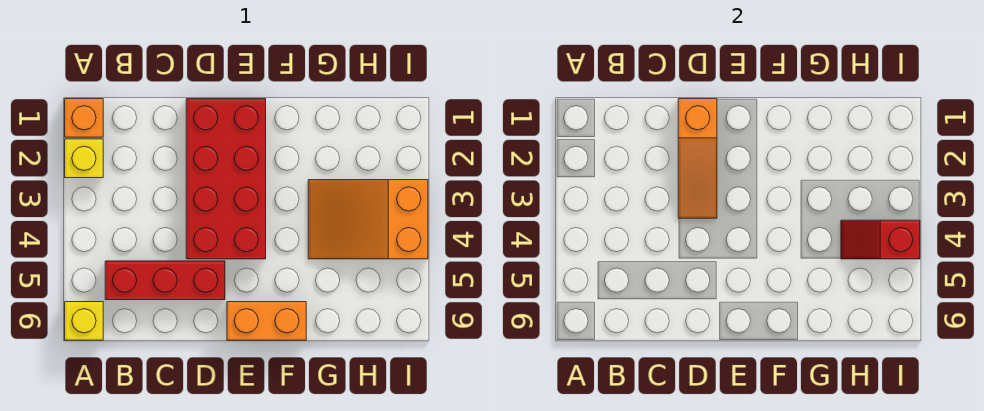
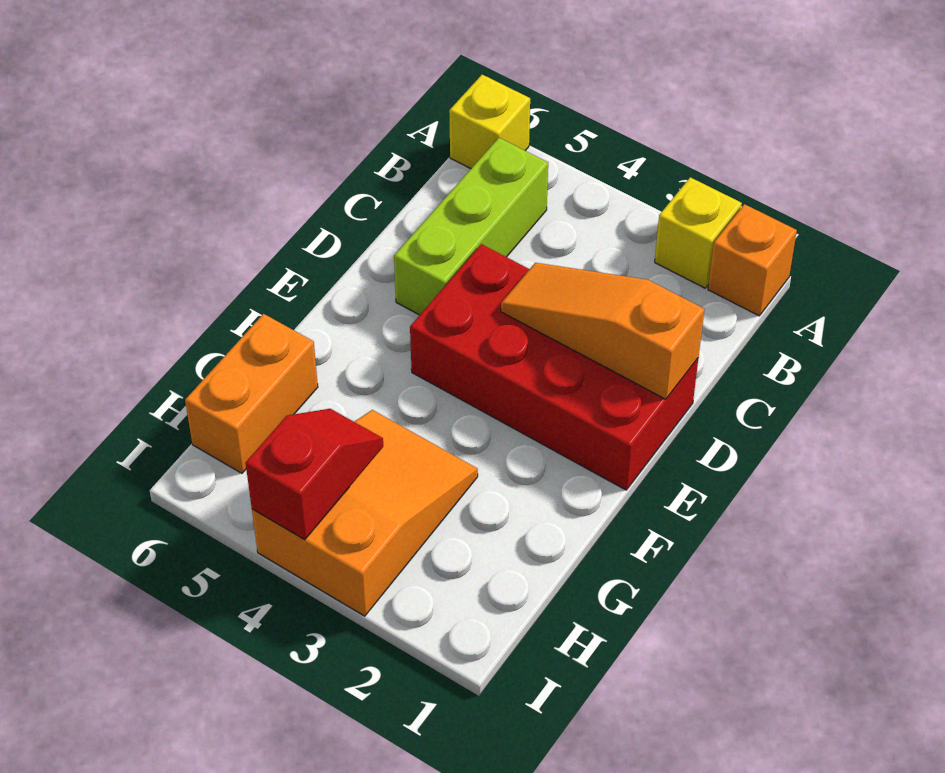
red brick B5:D5 level 1 -> lime brick B5:D5 level 1
orange brick E6:F6 level 1 -> orange brick G6:H6 level 1

